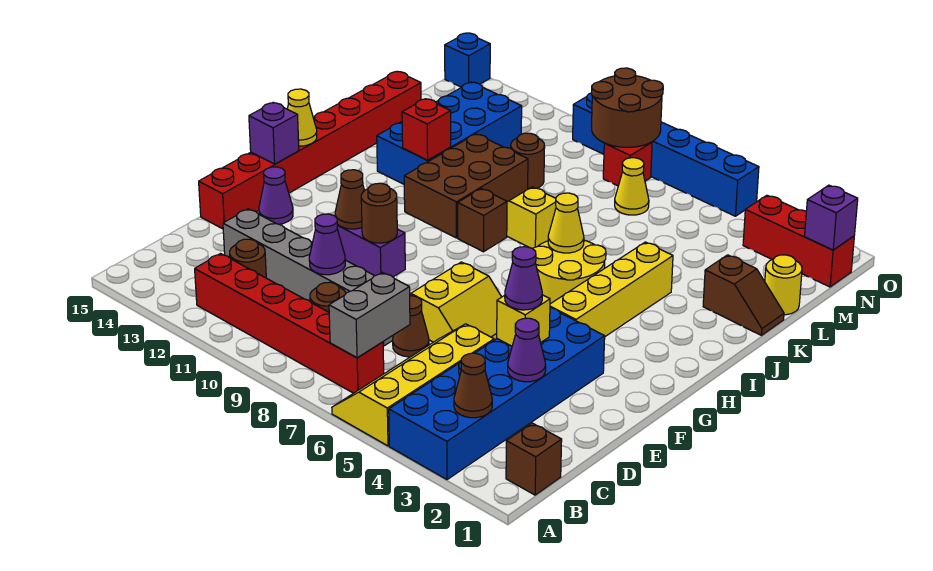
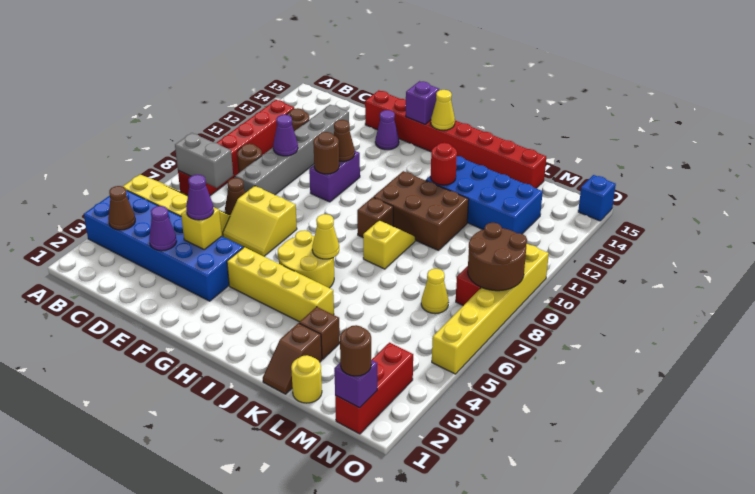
brown brick B1 level 1 -> brown brick K3 level 1
red brick J12 level 2 -> red round brick J12 level 2
brown round brick L10 level 1 -> brown round brick N1 level 3
blue brick O5:O10 level 1 -> yellow brick O5:O10 level 1

